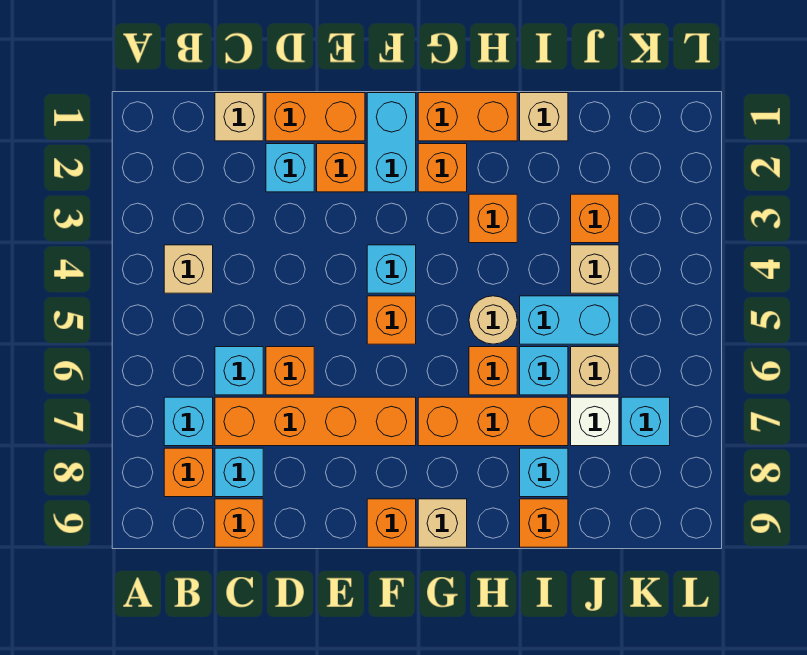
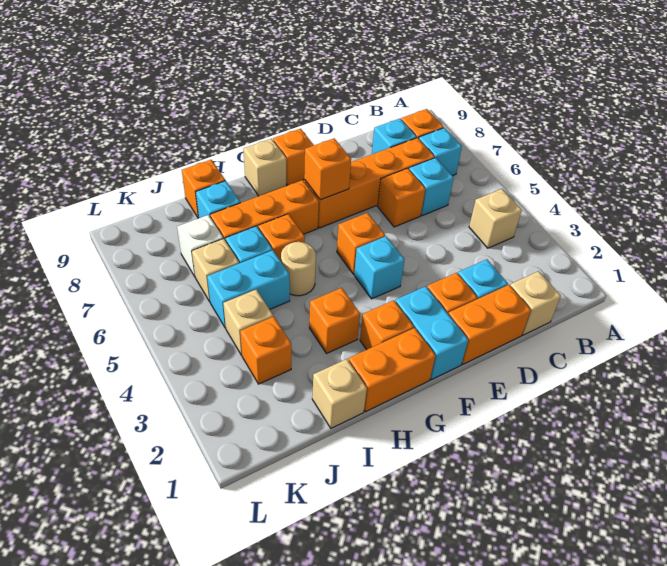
orange brick C9 level 1 -> orange brick F7 level 2
cyan brick K7 level 1 -> none

